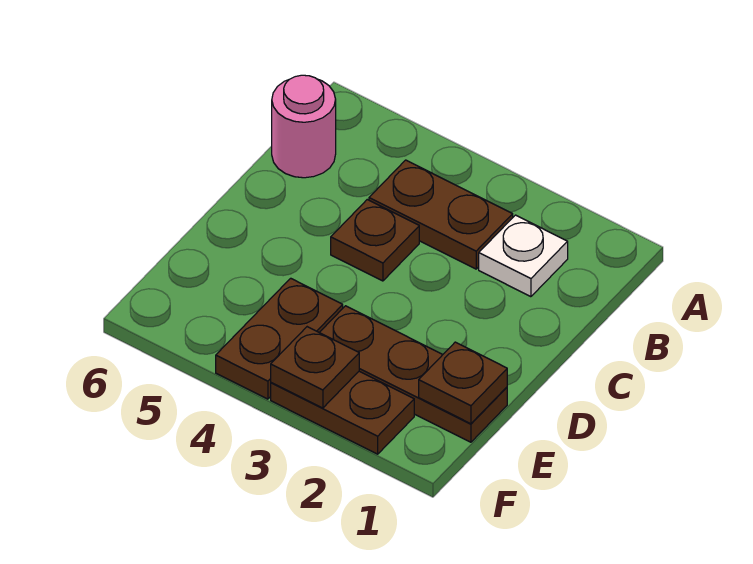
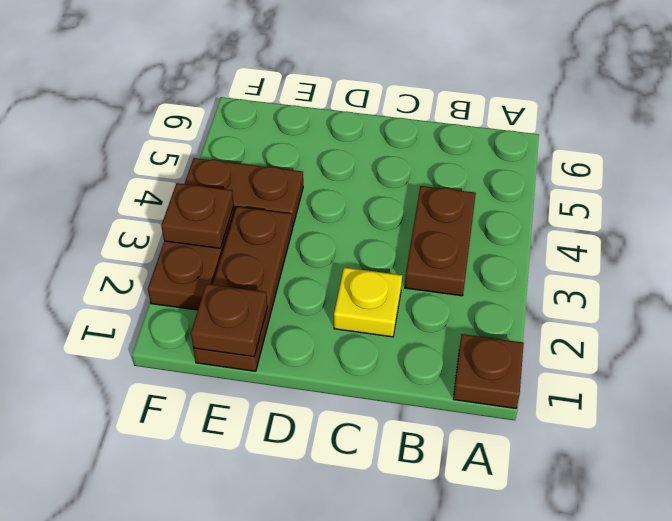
white plate B2 level 1 -> none
pink round brick B6 level 1 -> none
none -> yellow plate C2 level 1
brown plate C4 level 1 -> brown plate A1 level 1

